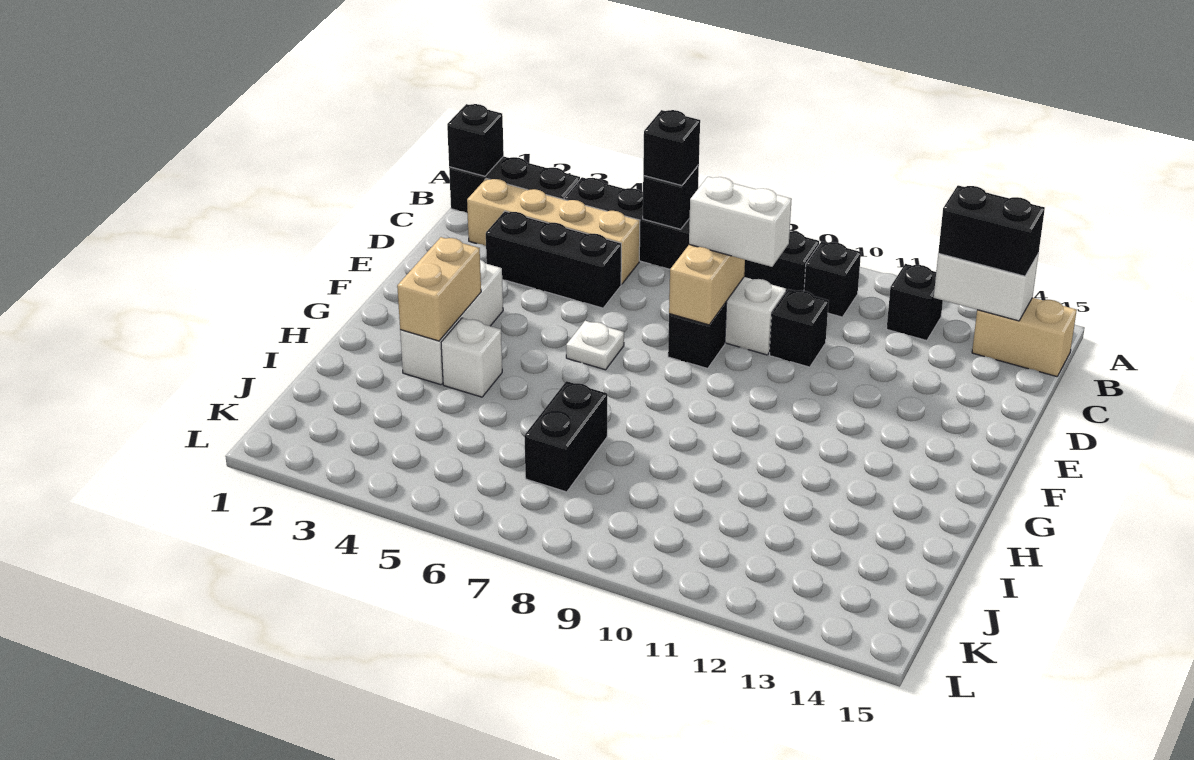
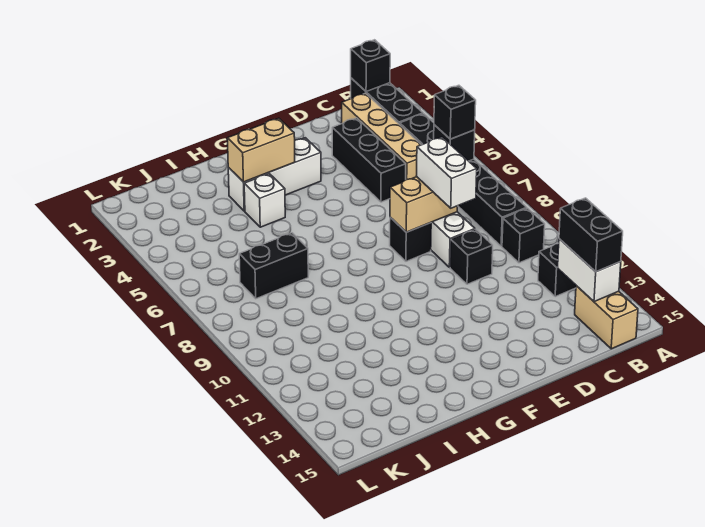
white plate F6 level 1 -> none

